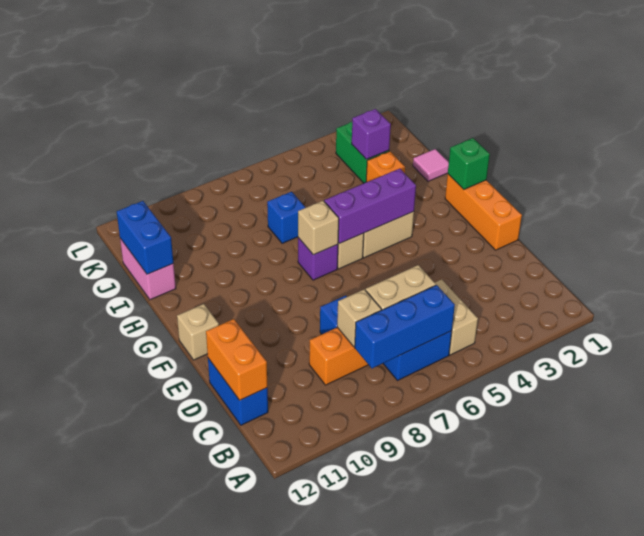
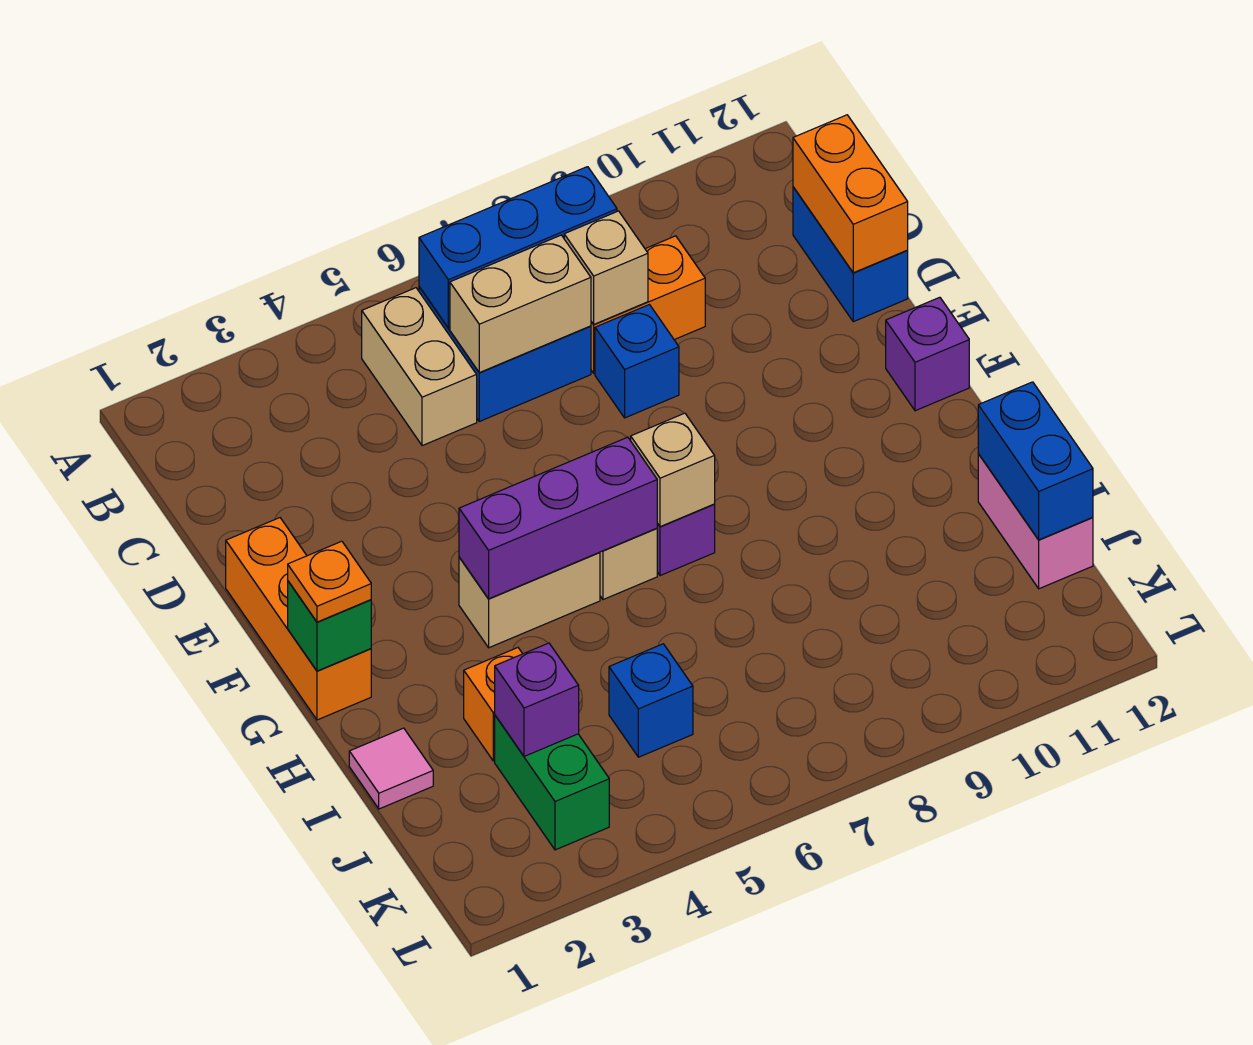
tan brick F12 level 1 -> purple brick F12 level 1
none -> orange plate G1 level 3
blue brick I7 level 1 -> blue brick J5 level 1

